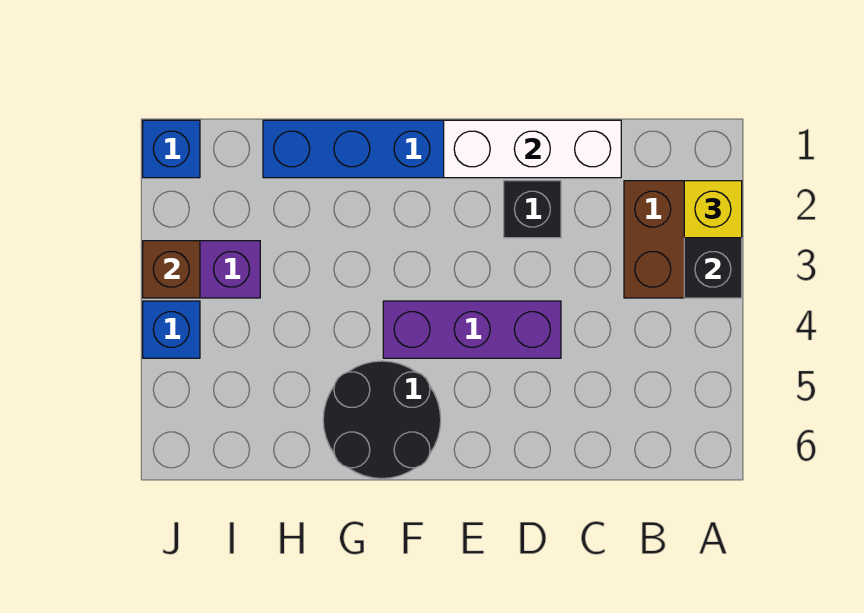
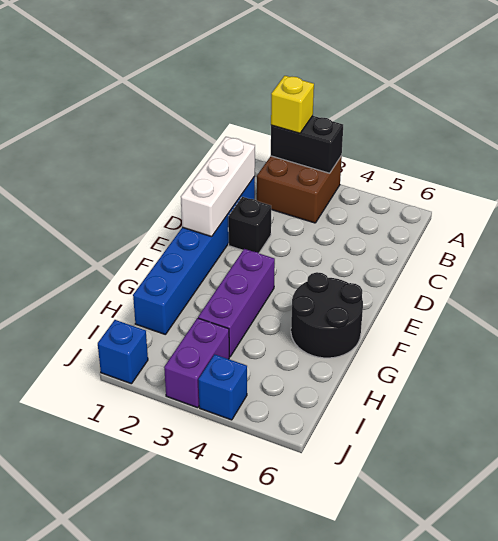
purple brick D4:F4 level 1 -> purple brick F3:H3 level 1
brown brick J3 level 2 -> none

